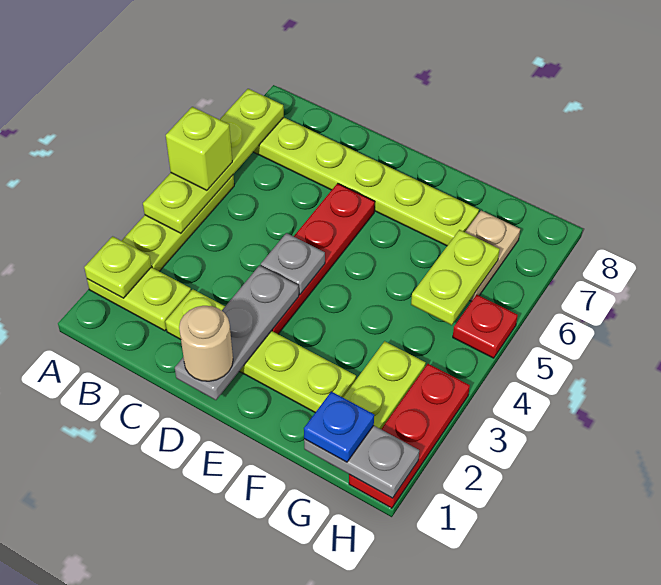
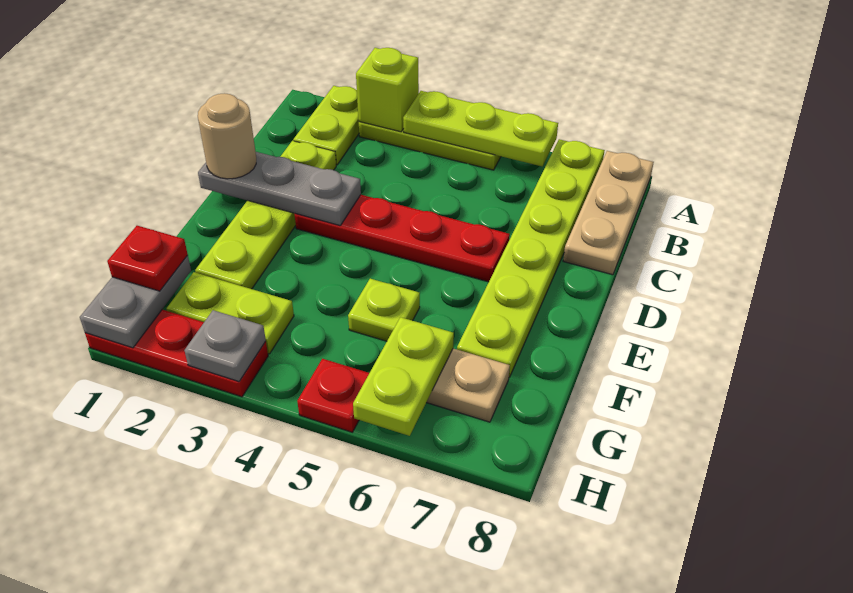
lime plate A2 level 2 -> lime plate F5 level 1
lime plate A4:A7 level 2 -> lime plate A4:A6 level 2
lime brick A5 level 3 -> lime brick A3 level 2
none -> tan plate A8:C8 level 1
grey plate D4 level 2 -> grey plate H3 level 2
blue plate G1 level 3 -> red plate G1 level 3
lime plate G5:G6 level 2 -> lime plate G6:H6 level 2

